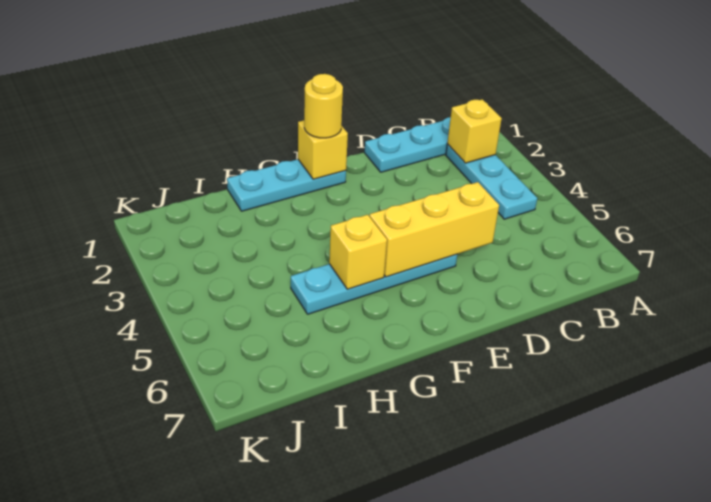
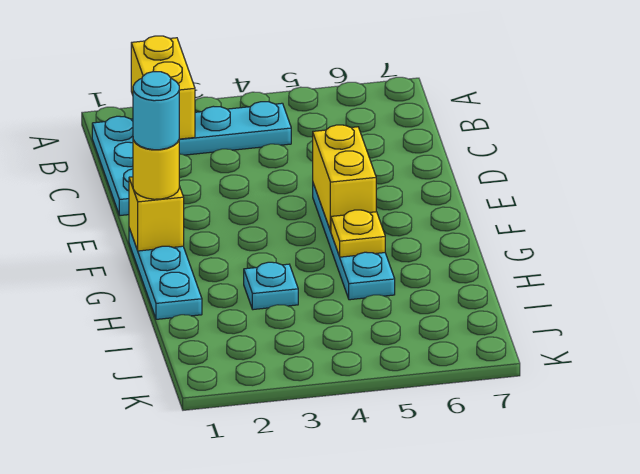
yellow brick B2 level 2 -> yellow brick A2:B2 level 2
yellow brick D5:F5 level 2 -> yellow brick E5:F5 level 2
none -> cyan round brick F1 level 4
yellow brick G5 level 2 -> yellow plate G5 level 2
none -> cyan plate H3 level 1

